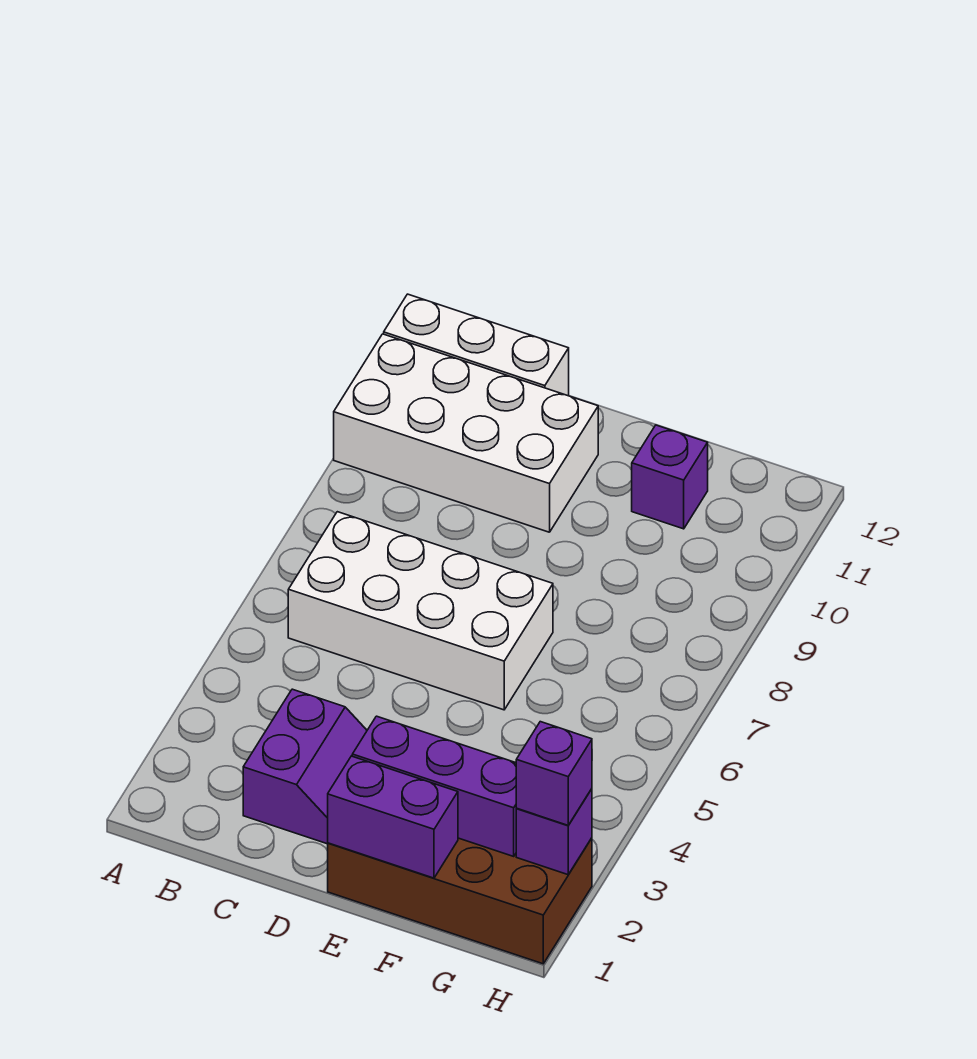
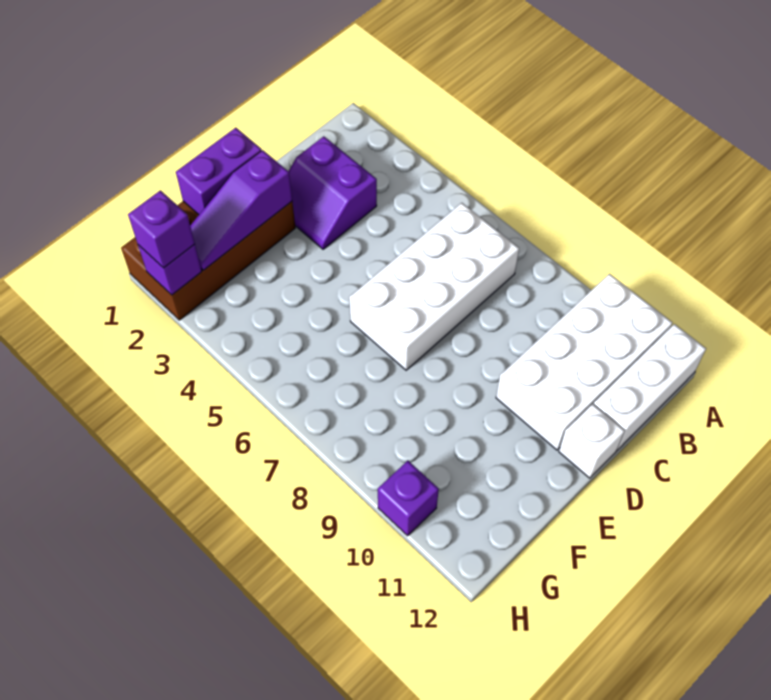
none -> white brick D12 level 1
purple brick E2:G2 level 2 -> purple slope E2:G2 level 2 top E
purple brick F11 level 1 -> purple brick H10 level 1

